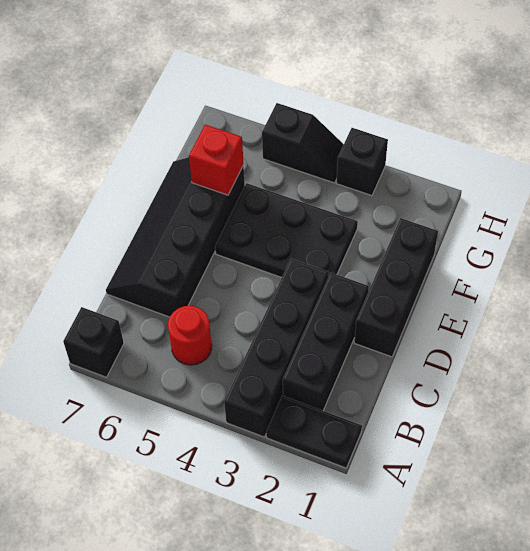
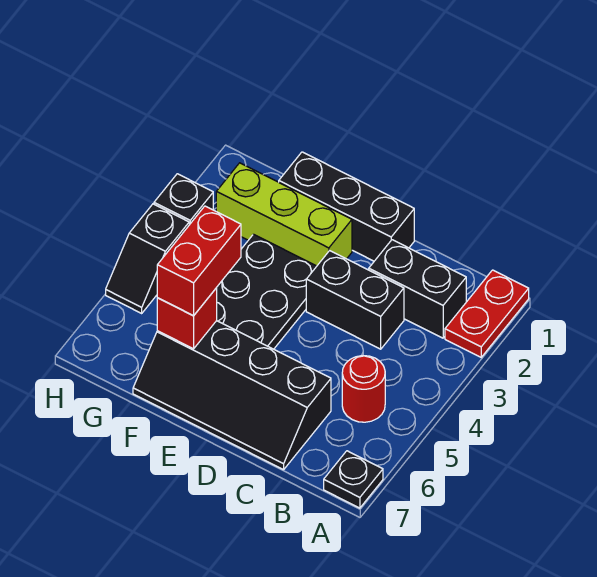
black plate A1:A2 level 1 -> red plate A1:A2 level 1
black brick A3:D3 level 1 -> black brick C3:D3 level 1
black brick A7 level 1 -> black plate A7 level 1
black brick B2:D2 level 1 -> black brick B2:C2 level 1
none -> lime brick E2:G2 level 1
none -> red brick F5:F6 level 3
black slope H4:H5 level 1 top 5 -> black slope H4:H5 level 1 top 4

